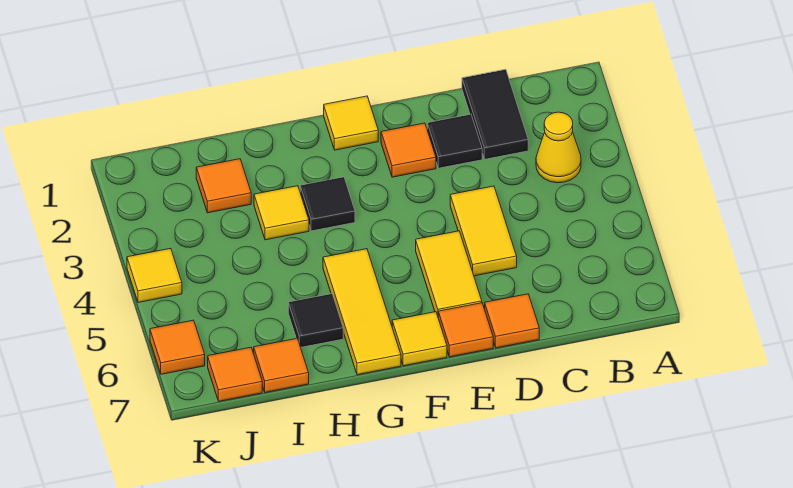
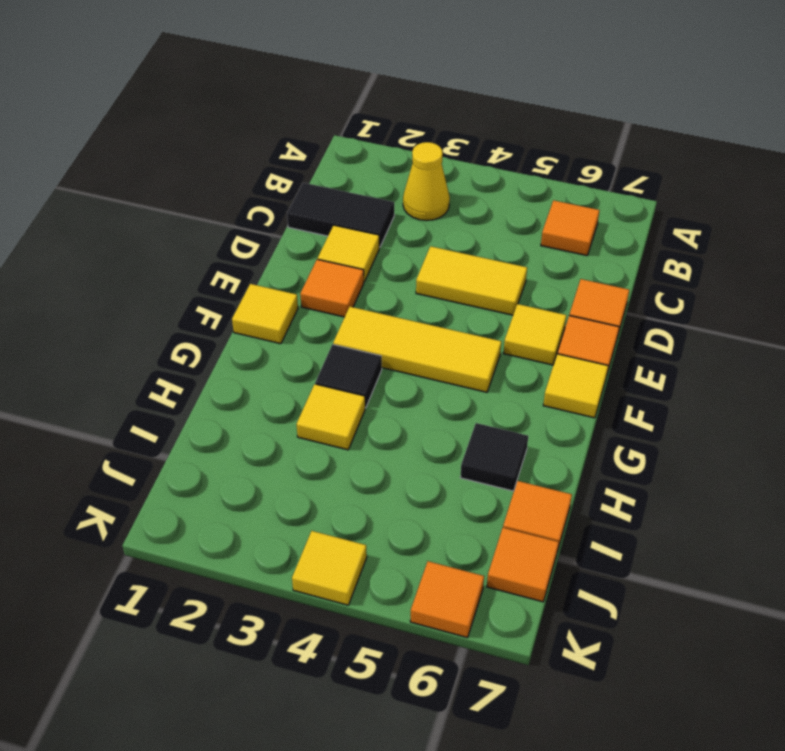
black tile D2 level 1 -> yellow tile D2 level 1
yellow tile E5:E6 level 1 -> yellow tile E6 level 1
yellow tile G5:G7 level 1 -> yellow tile F3:F5 level 1
orange tile I2 level 1 -> orange tile B6 level 1

